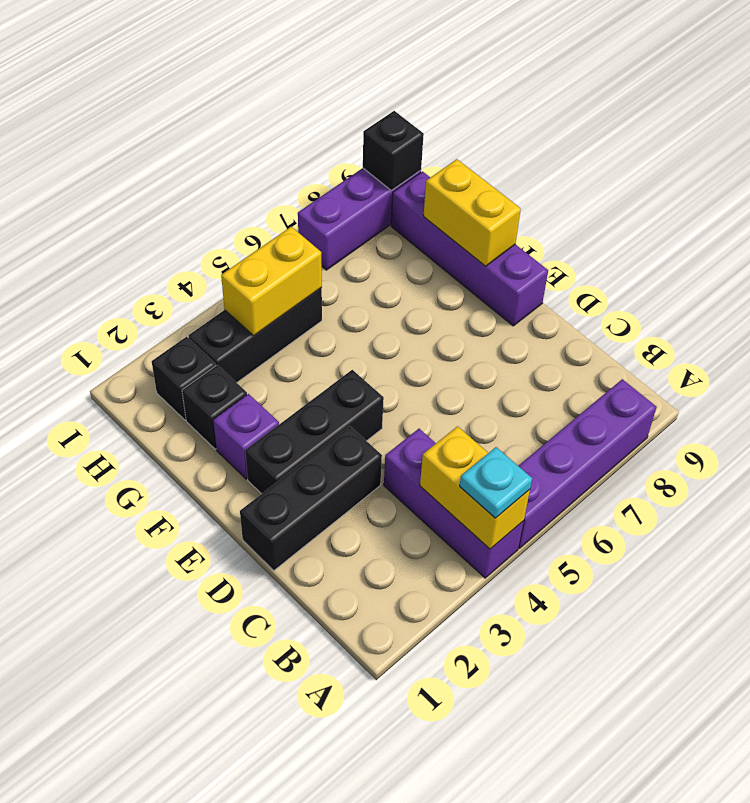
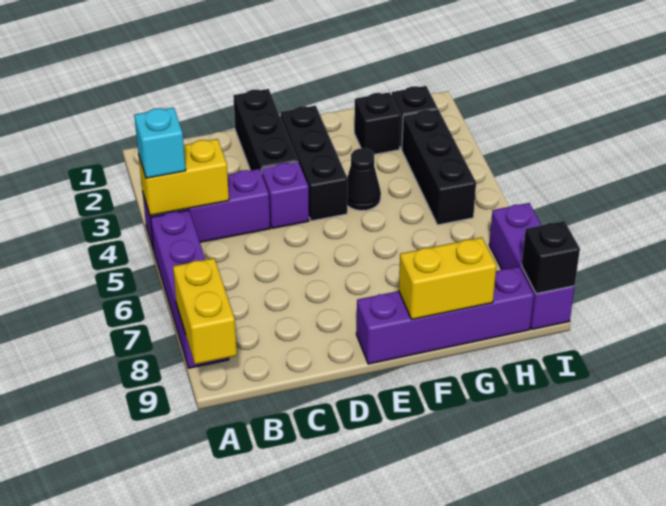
cyan plate A4 level 3 -> cyan brick A4 level 3
purple brick F2 level 1 -> purple brick D4 level 1
none -> black cone F4 level 1
yellow brick H4:H5 level 2 -> yellow brick A8:A9 level 2

